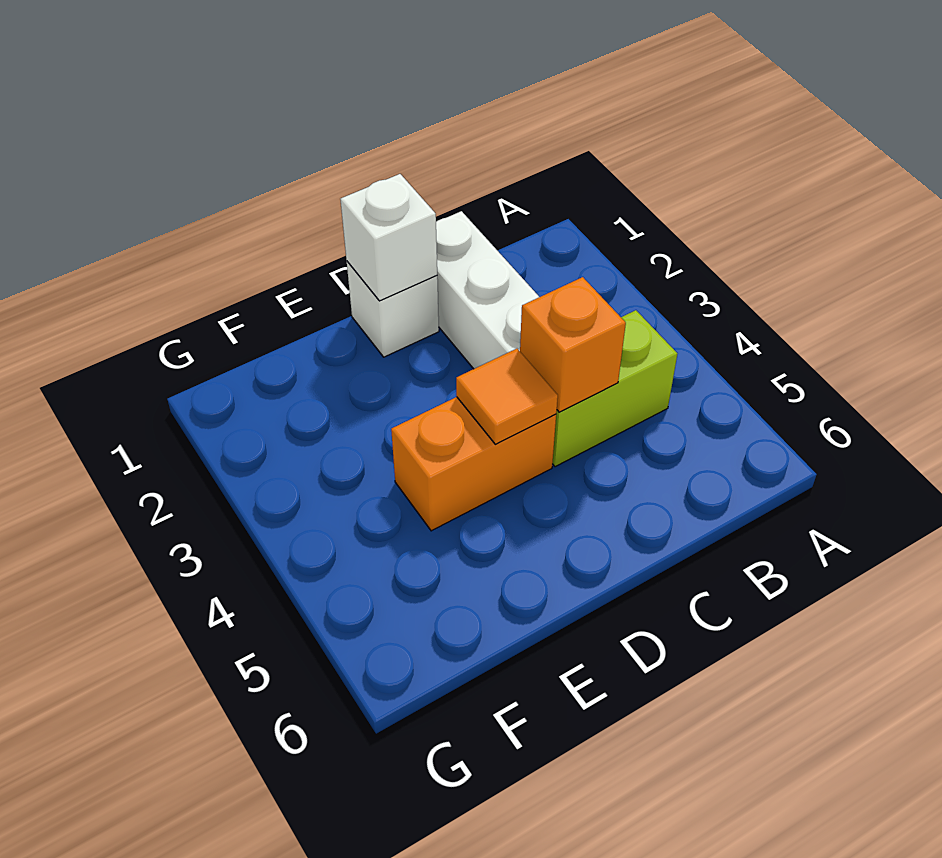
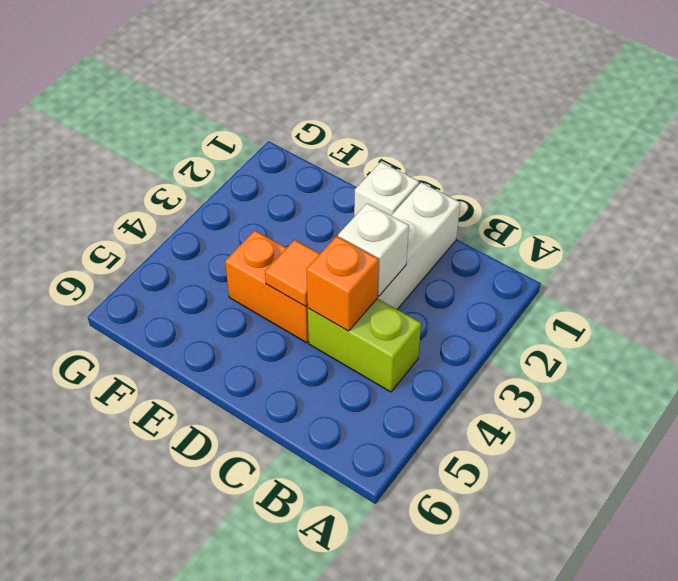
white brick D1 level 2 -> white brick C3 level 2

